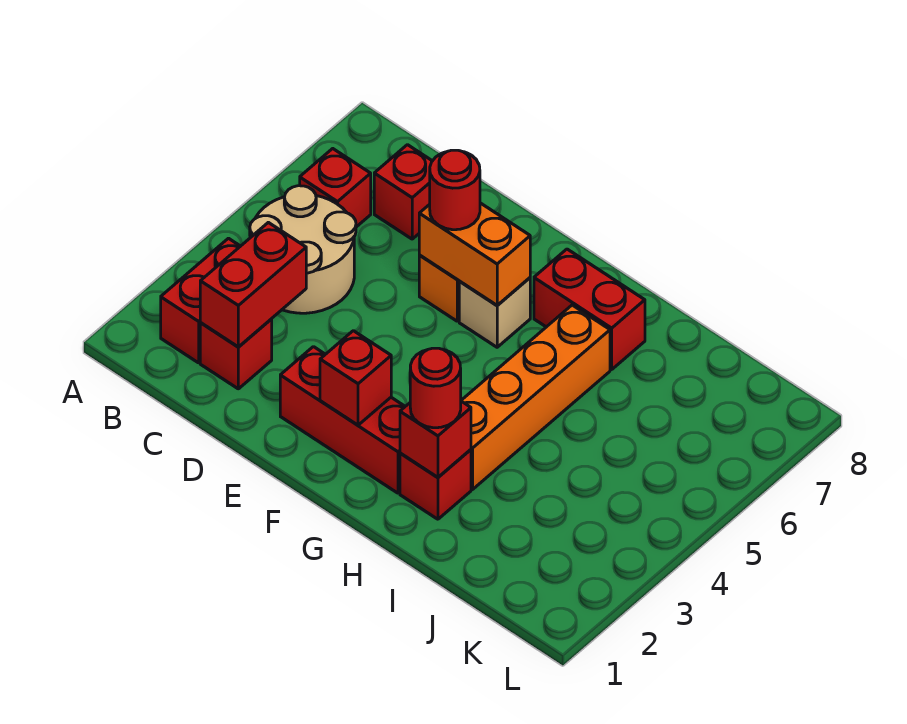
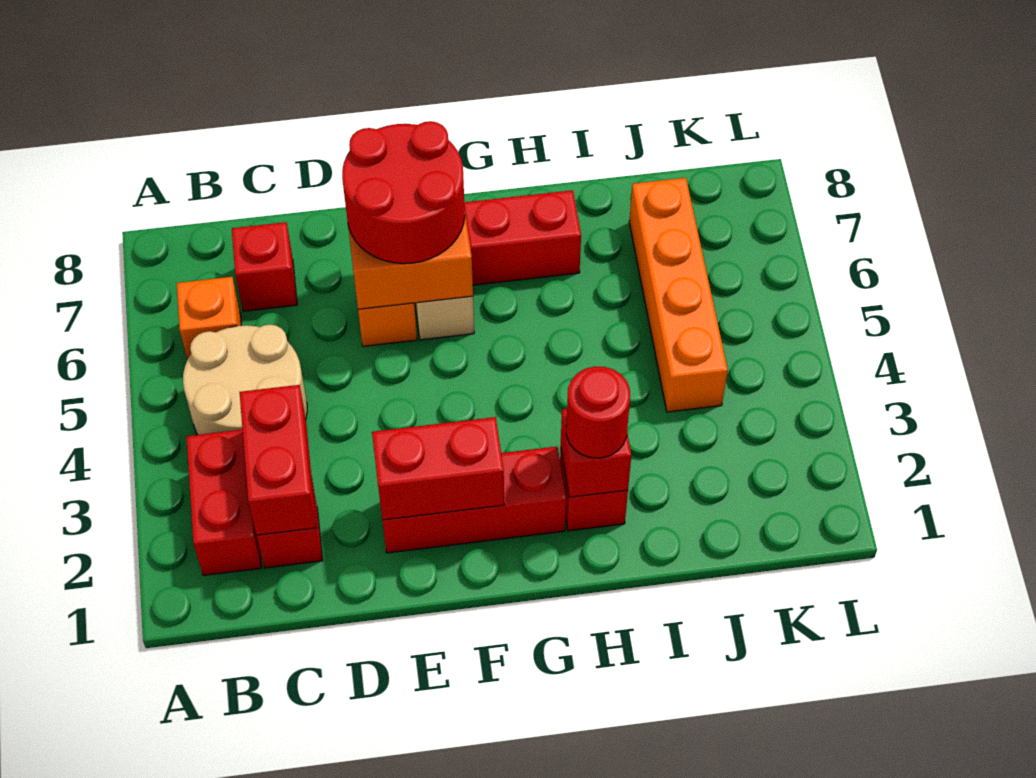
red brick B6 level 1 -> orange brick B6 level 1
red round brick E6 level 3 -> red round brick E6:F7 level 3
red brick F2 level 2 -> red brick E2:F2 level 2
orange brick H3:H6 level 1 -> orange brick J4:J7 level 1

